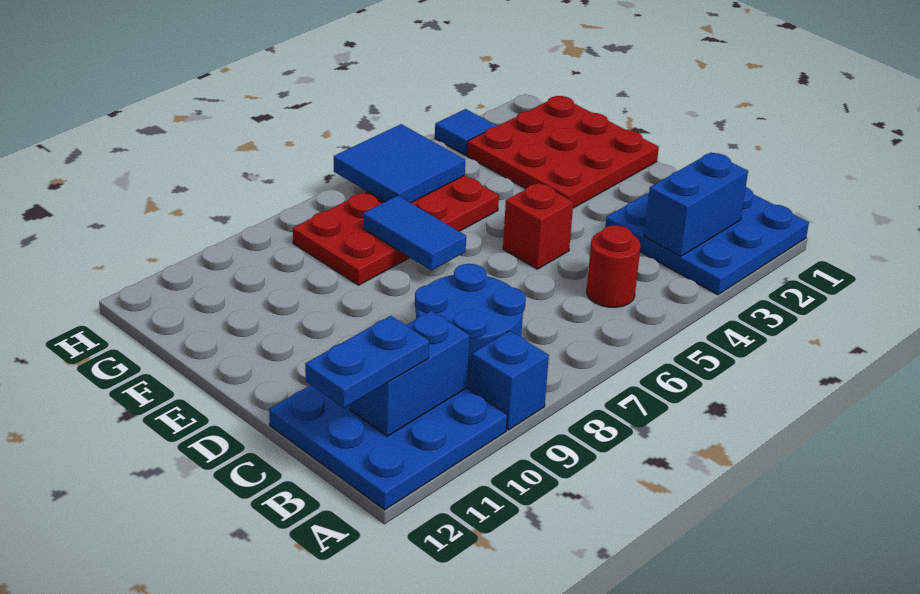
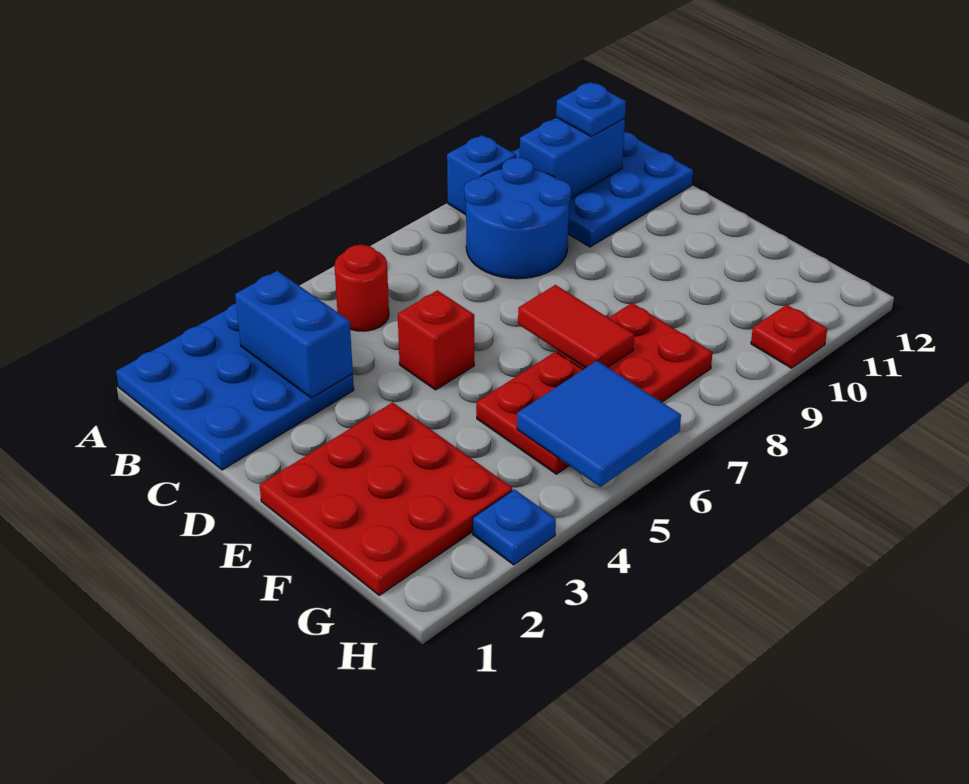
blue brick B2:B3 level 2 -> blue brick B3:C3 level 2
blue plate B11:B12 level 3 -> blue plate B11 level 3
blue tile E7:F7 level 2 -> red tile E7:F7 level 2
blue tile H3 level 1 -> blue plate H3 level 1
none -> red plate H10 level 1

